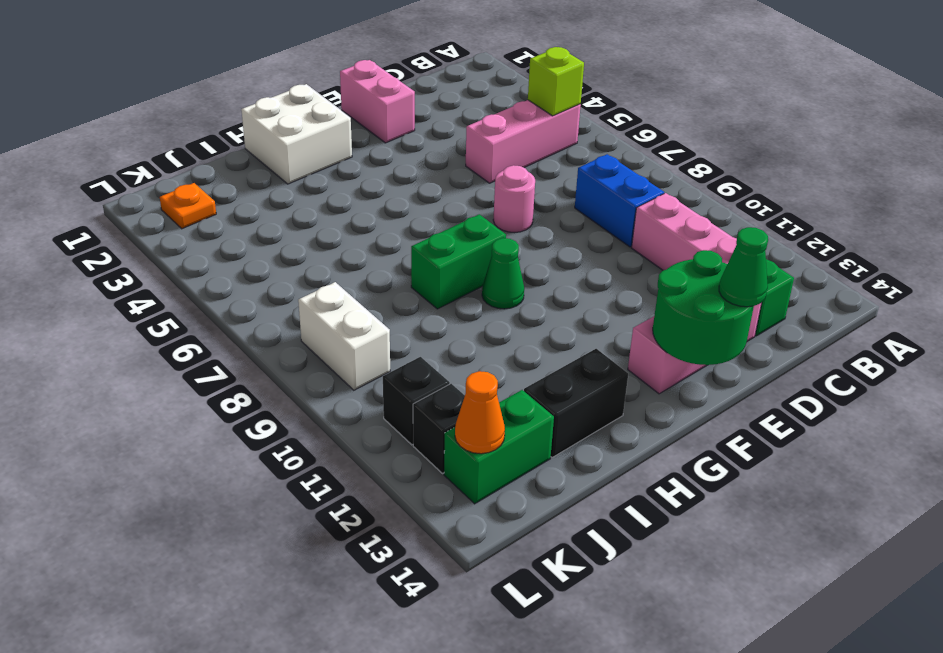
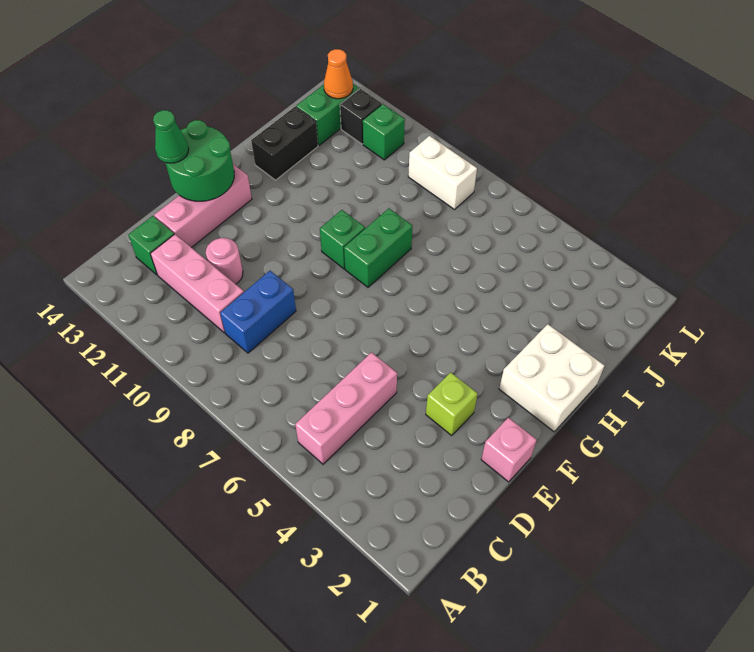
lime brick B5 level 2 -> lime brick E3 level 1
blue brick C8:C9 level 1 -> blue brick C9:D9 level 1
pink brick E1:E2 level 1 -> pink brick E1 level 1
pink round brick E7 level 1 -> pink round brick D11 level 1
green cone G9 level 1 -> green brick G9 level 1
orange plate K2 level 1 -> none
black brick K11 level 1 -> green brick K11 level 1

